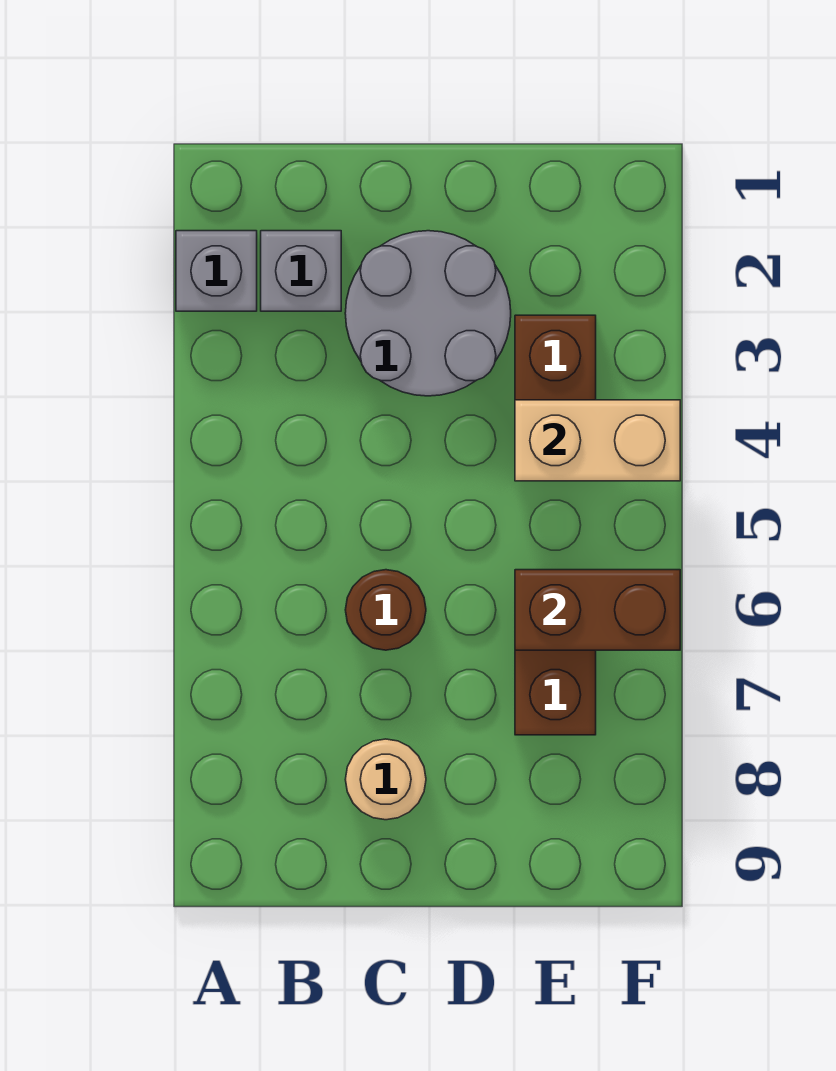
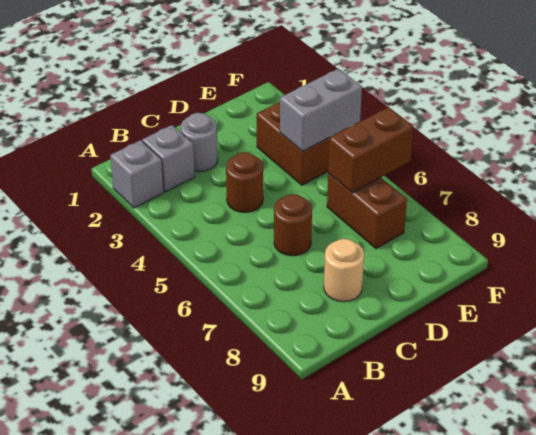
grey round brick C2:D3 level 1 -> grey round brick C2 level 1
none -> brown round brick C4 level 1
tan brick E4:F4 level 2 -> grey brick E4:F4 level 2

